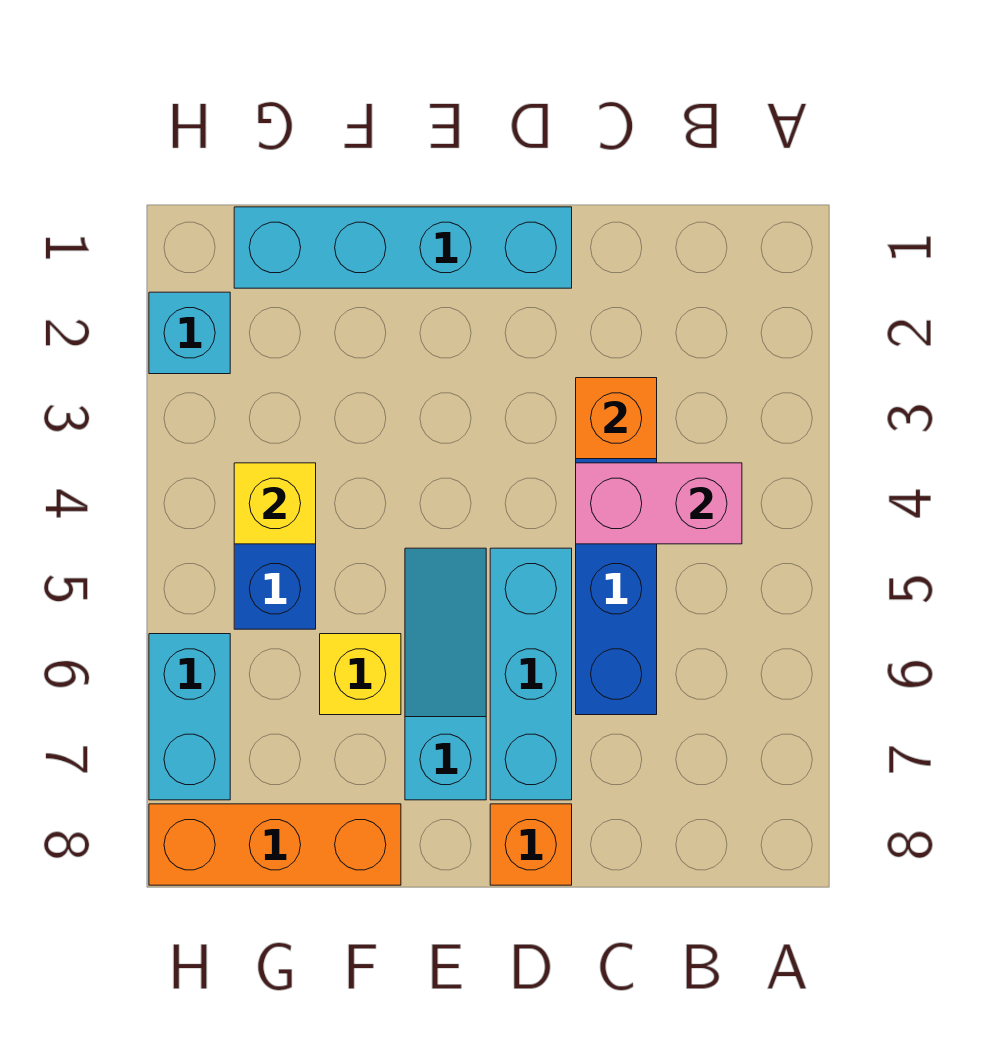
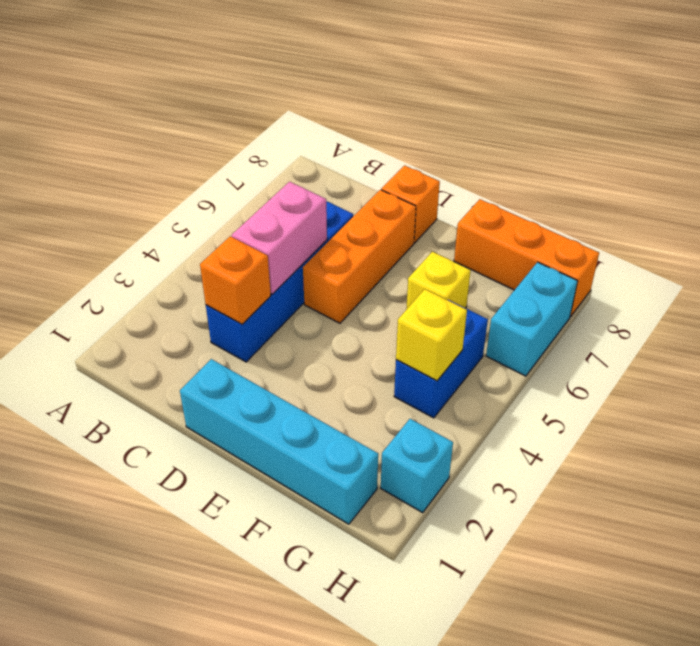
pink brick B4:C4 level 2 -> pink brick C4:C5 level 2
cyan brick D5:D7 level 1 -> orange brick D5:D7 level 1
cyan slope E5:E7 level 1 top 7 -> none

